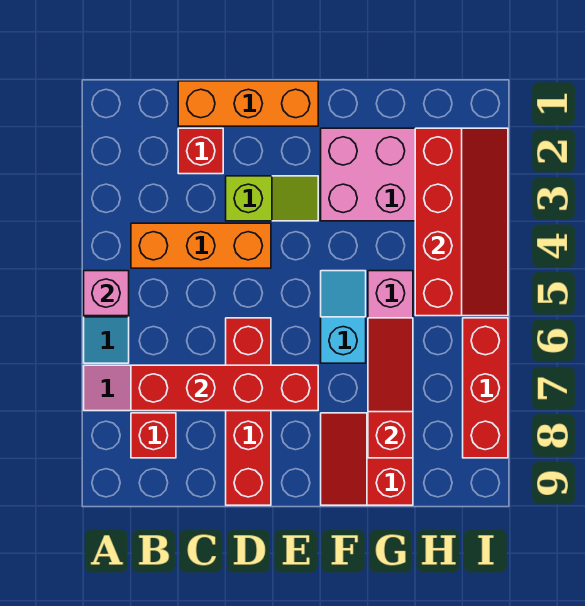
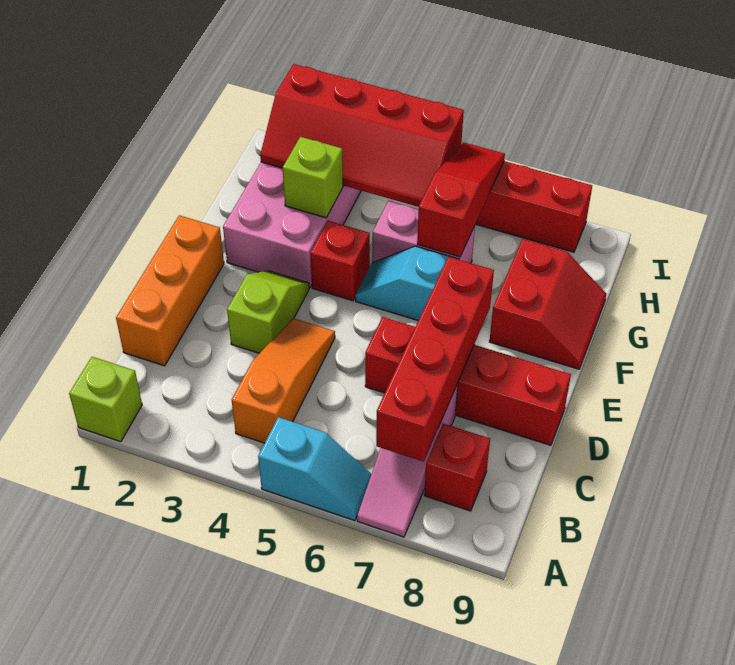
none -> lime brick A1 level 1
pink brick A5 level 2 -> none
orange brick B4:D4 level 1 -> orange slope B4:D4 level 1 top B
red brick C2 level 1 -> red brick F4 level 1
red slope F8:G9 level 1 top G -> red slope F8:G9 level 1 top 8
none -> lime brick G3 level 2
red slope G6:G8 level 2 top 8 -> red slope G6:I6 level 2 top G
red slope H2:I5 level 2 top H -> red slope H2:I5 level 2 top I

